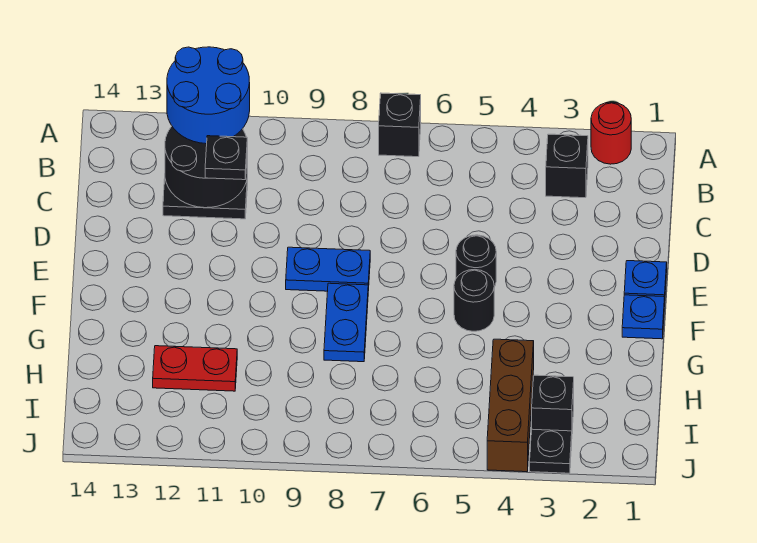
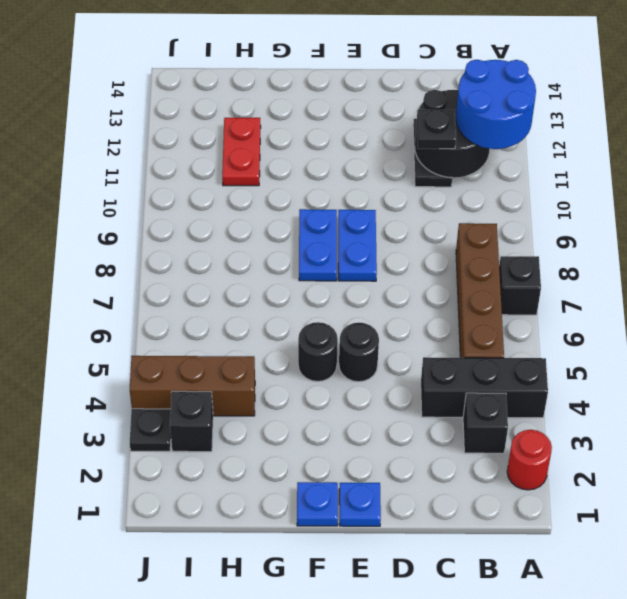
none -> black brick A4:C4 level 1
none -> brown brick B5:B8 level 1
blue plate F8:G8 level 1 -> blue plate F8:F9 level 1

